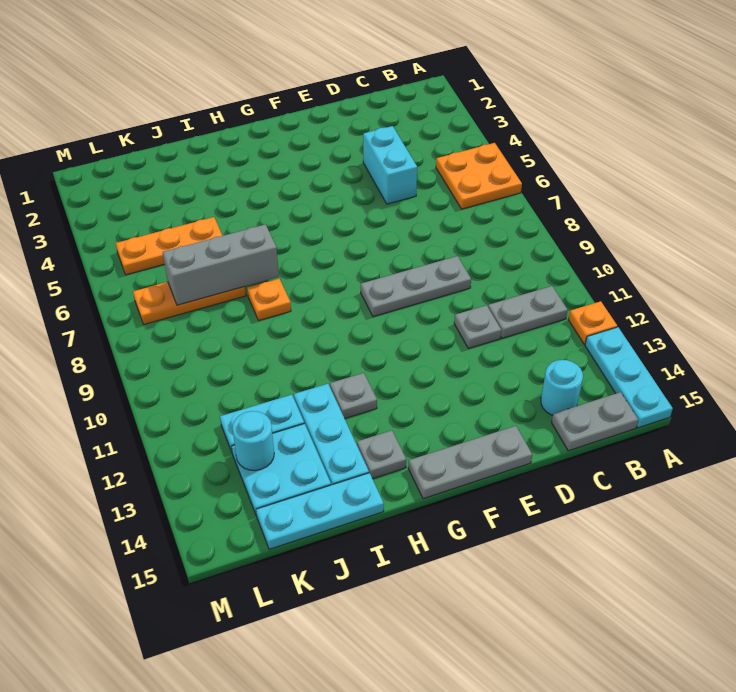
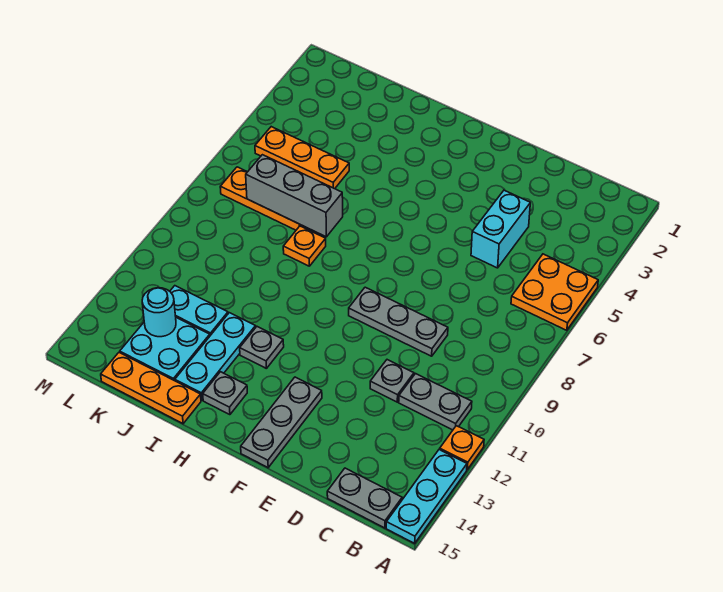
cyan round brick C14 level 1 -> none
grey plate E15:G15 level 1 -> grey plate F13:F15 level 1
cyan plate I15:K15 level 1 -> orange plate I15:K15 level 1

